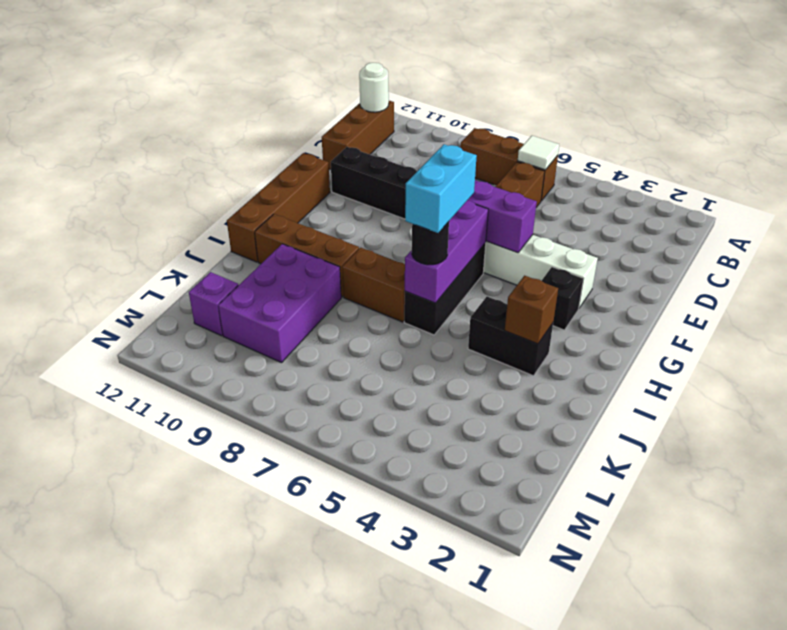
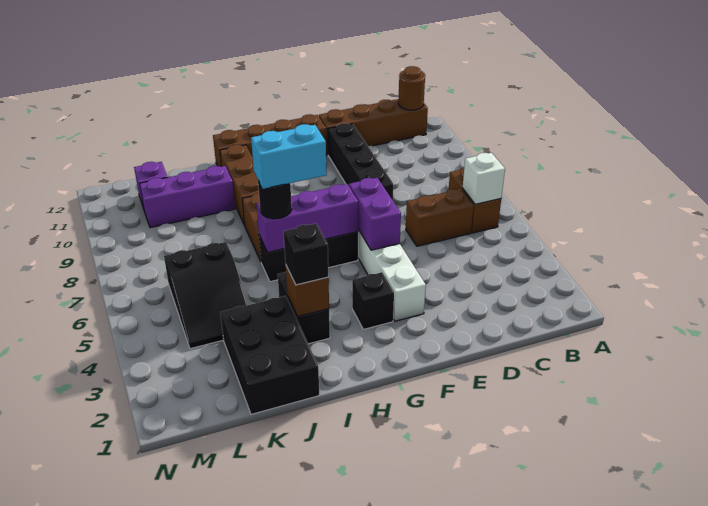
brown brick B6:B8 level 1 -> brown brick B6:B7 level 1
white tile B6 level 2 -> white brick B6 level 2
brown brick B12:D12 level 1 -> brown brick B12:E12 level 1
white round brick B12 level 2 -> brown round brick B12 level 2
none -> black brick I3 level 3
none -> black brick J1:K3 level 1
purple brick J9:L10 level 1 -> purple brick J10:L10 level 1
none -> black slope K4:L6 level 1 top 6

